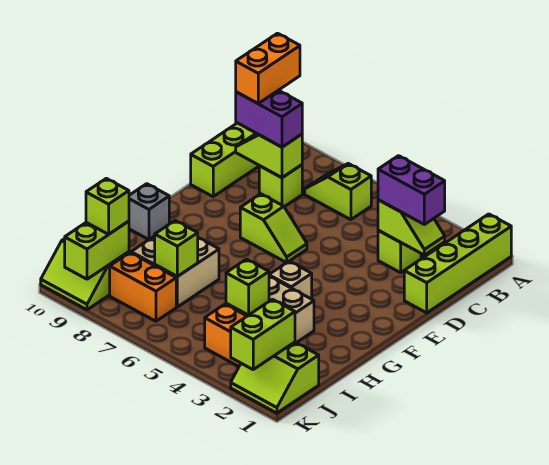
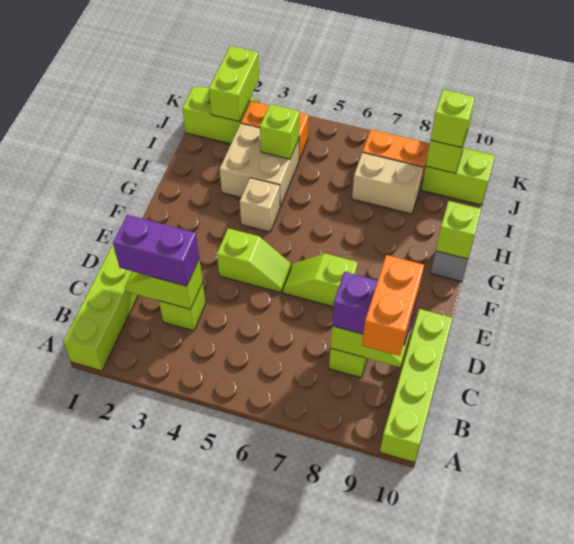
lime slope B6:B7 level 1 top 6 -> lime slope E4:E5 level 1 top 4
tan brick H7:I8 level 1 -> tan brick I7:I8 level 1
lime brick I7 level 2 -> lime brick G10 level 2

